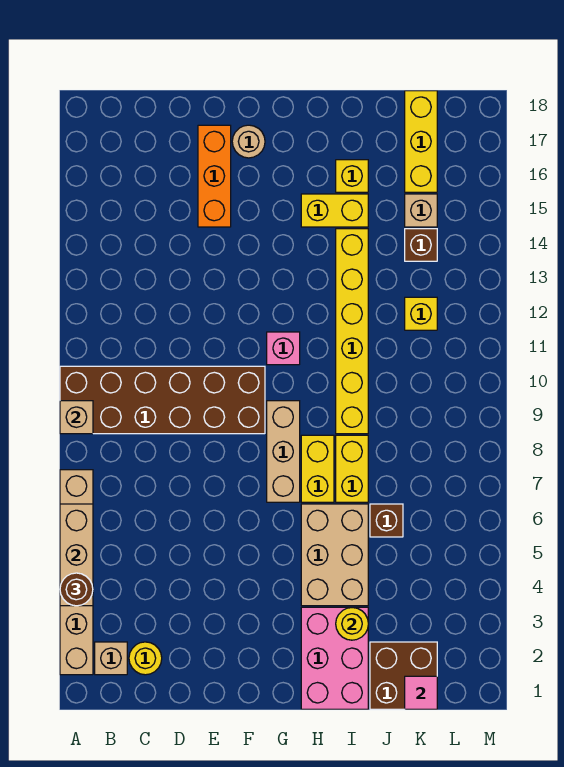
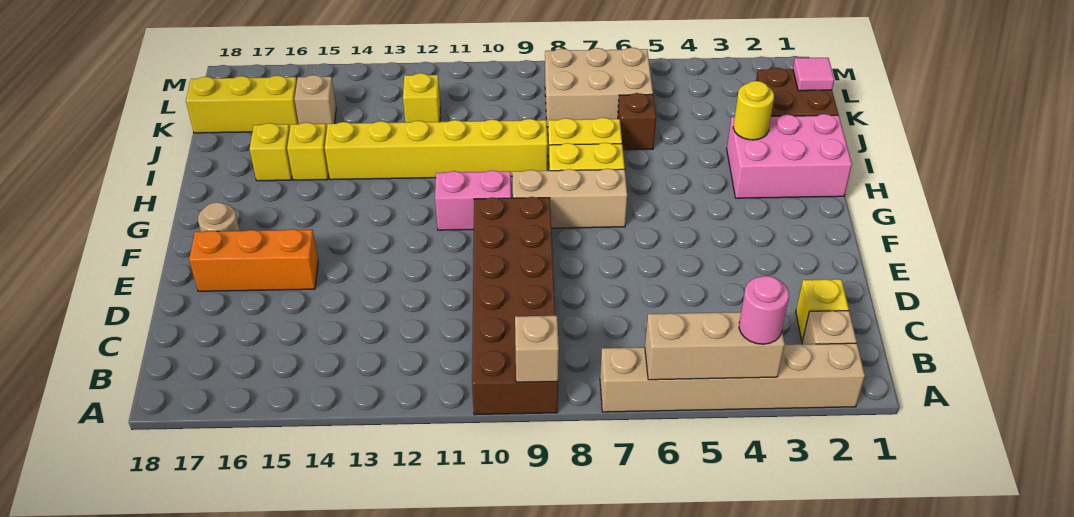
brown round brick A4 level 3 -> pink round brick A4 level 3
yellow round brick C2 level 1 -> yellow brick C2 level 1
pink brick G11 level 1 -> pink brick G10:G11 level 1
tan brick H4:I6 level 1 -> tan brick K6:L8 level 1
yellow brick H15:I15 level 1 -> yellow brick I15 level 1
brown brick K14 level 1 -> none

